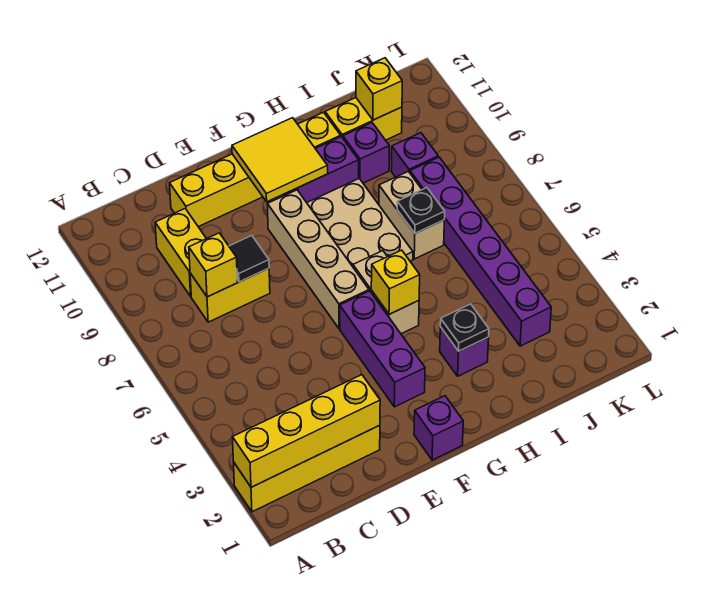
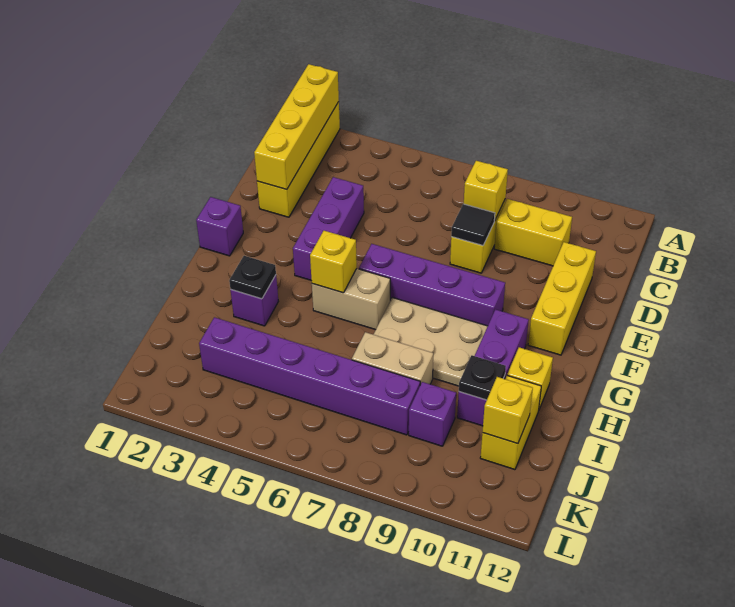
purple brick F3:F5 level 1 -> purple brick D4:F4 level 1
tan brick F6:F9 level 1 -> purple brick F6:F9 level 1
yellow tile F10:G11 level 2 -> none
black plate I7 level 2 -> black plate I10 level 2

